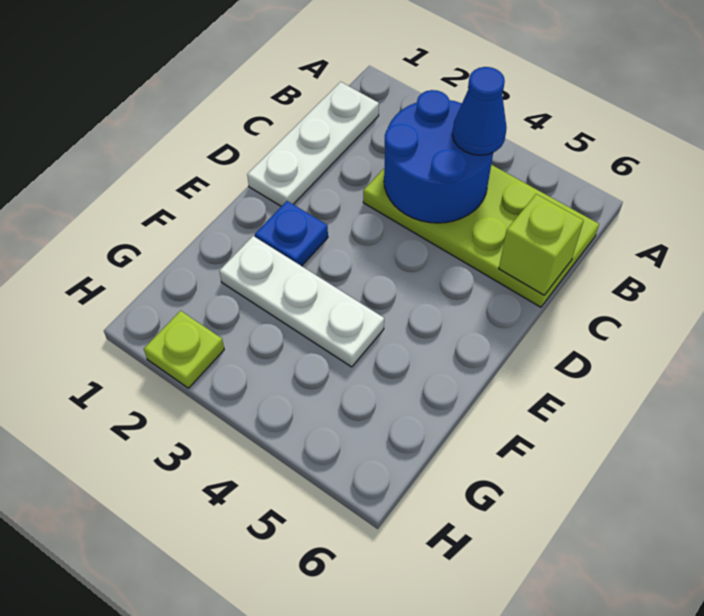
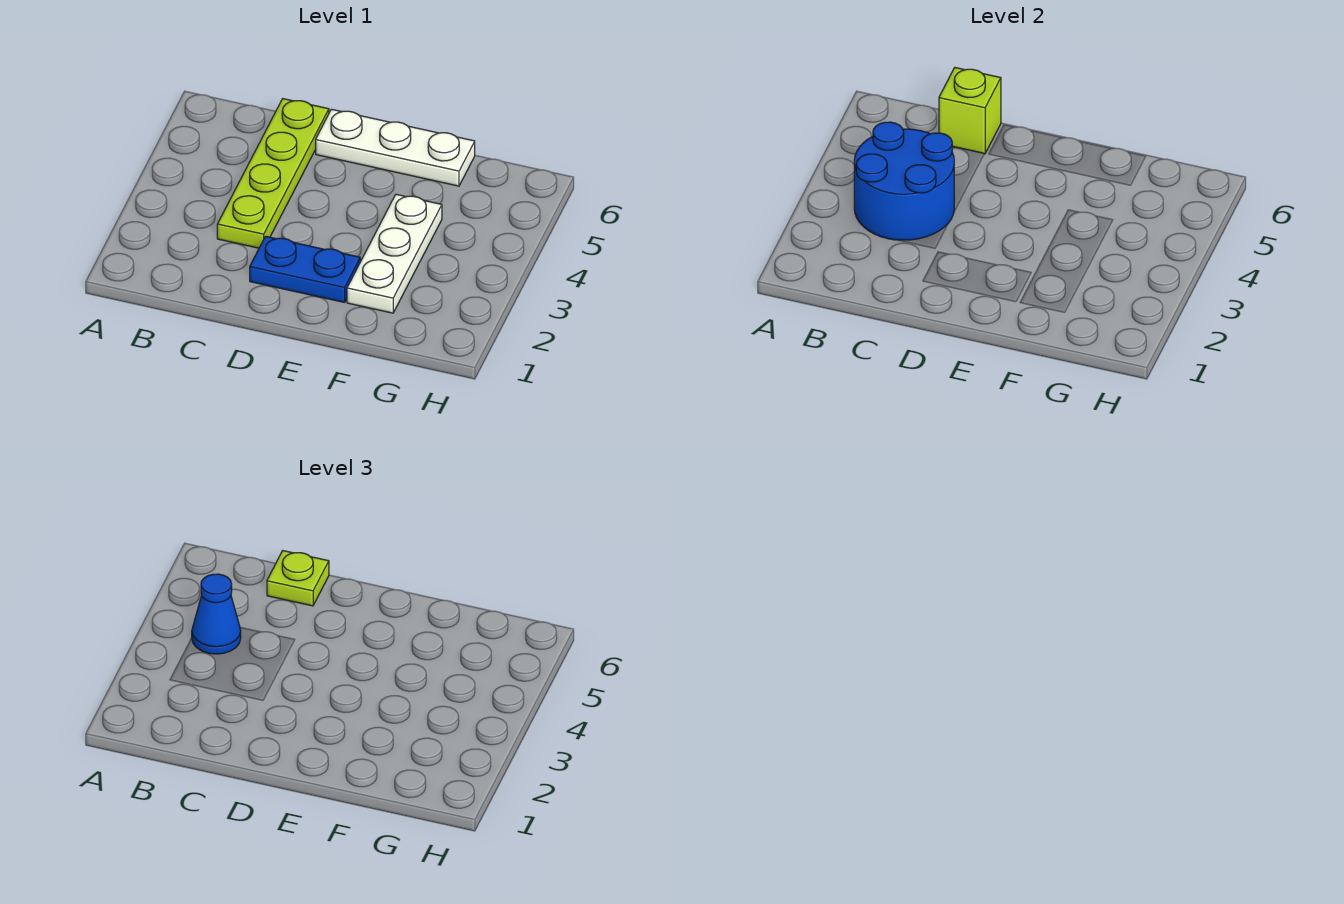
white plate B1:D1 level 1 -> white plate D6:F6 level 1
lime plate B3:C6 level 1 -> lime plate C3:C6 level 1
blue plate E2 level 1 -> blue plate D2:E2 level 1
lime plate H2 level 1 -> lime plate C6 level 3

